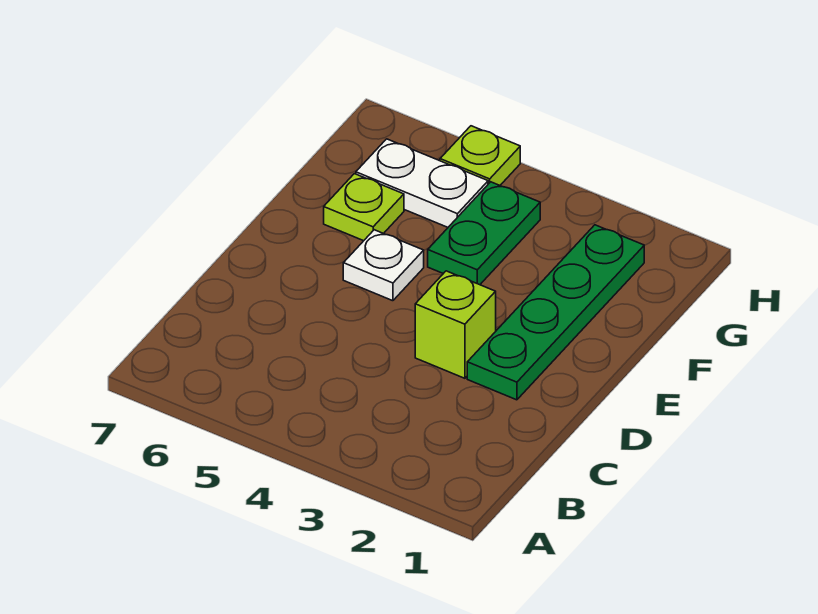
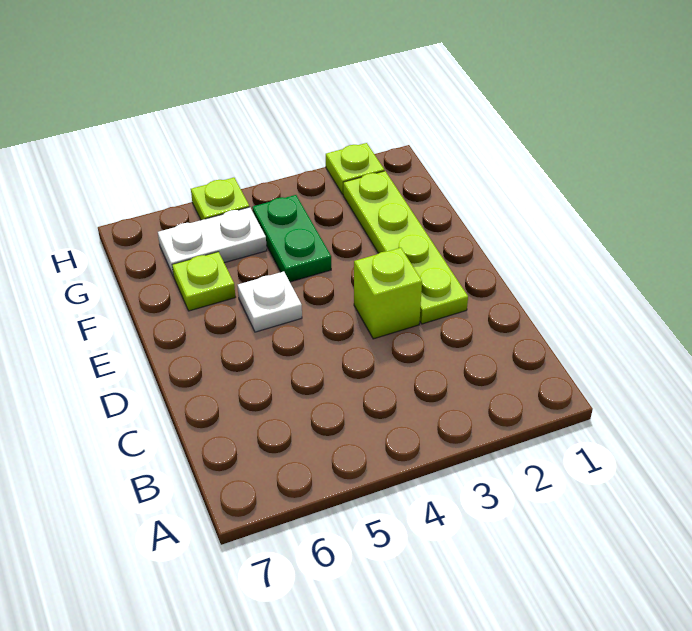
green plate D2:G2 level 1 -> lime plate D2:G2 level 1
none -> lime plate H2 level 1

